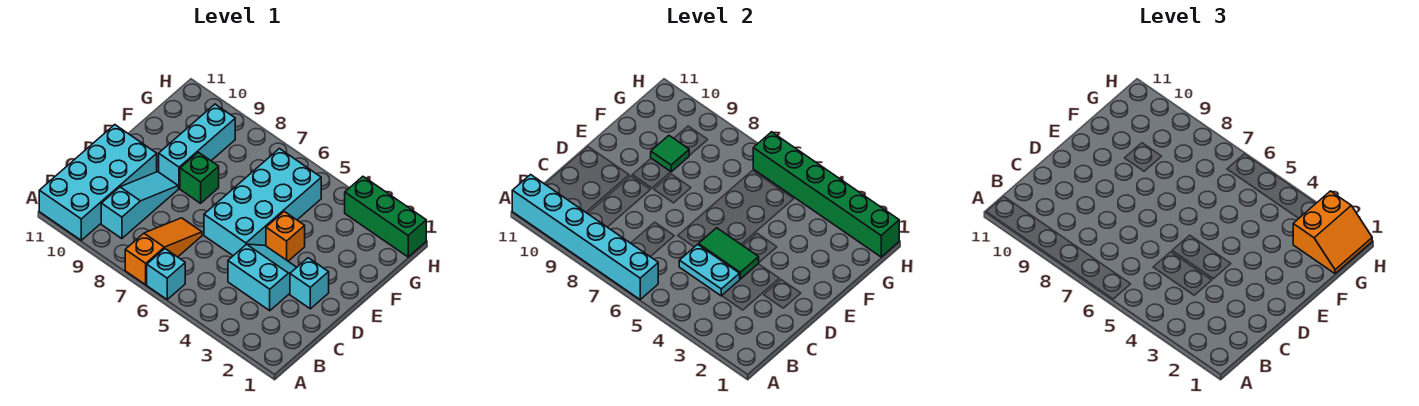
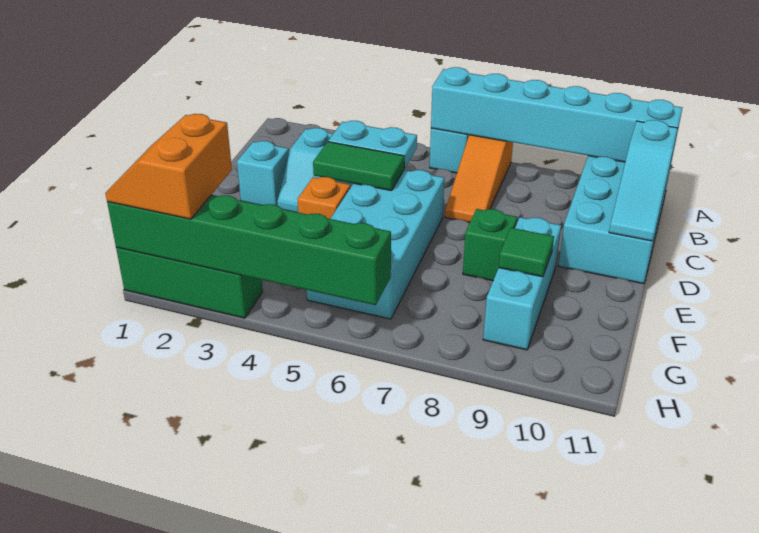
cyan slope B9:D9 level 1 top B -> cyan slope B11:D11 level 2 top B

